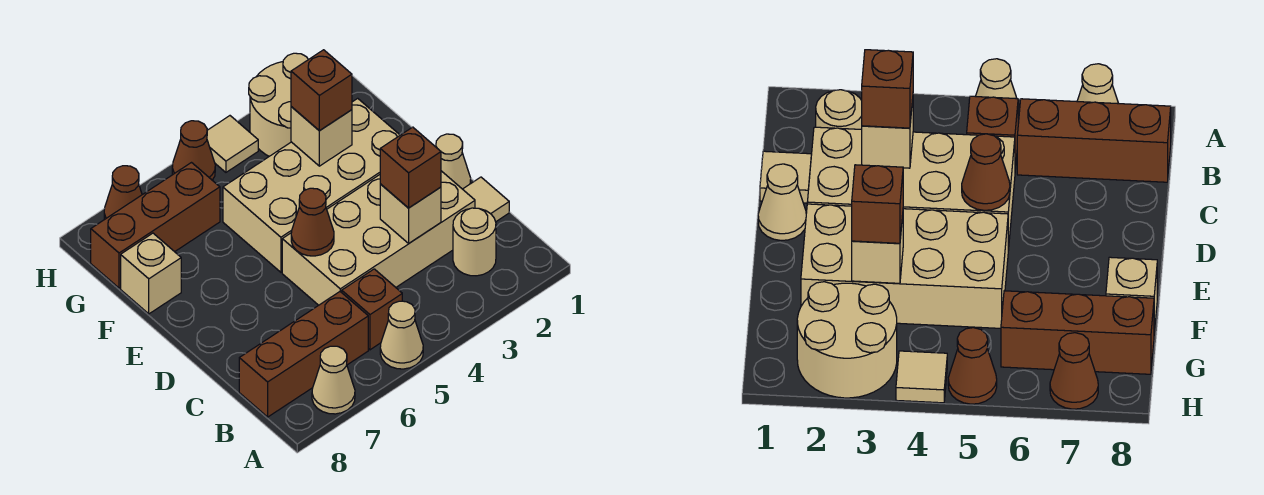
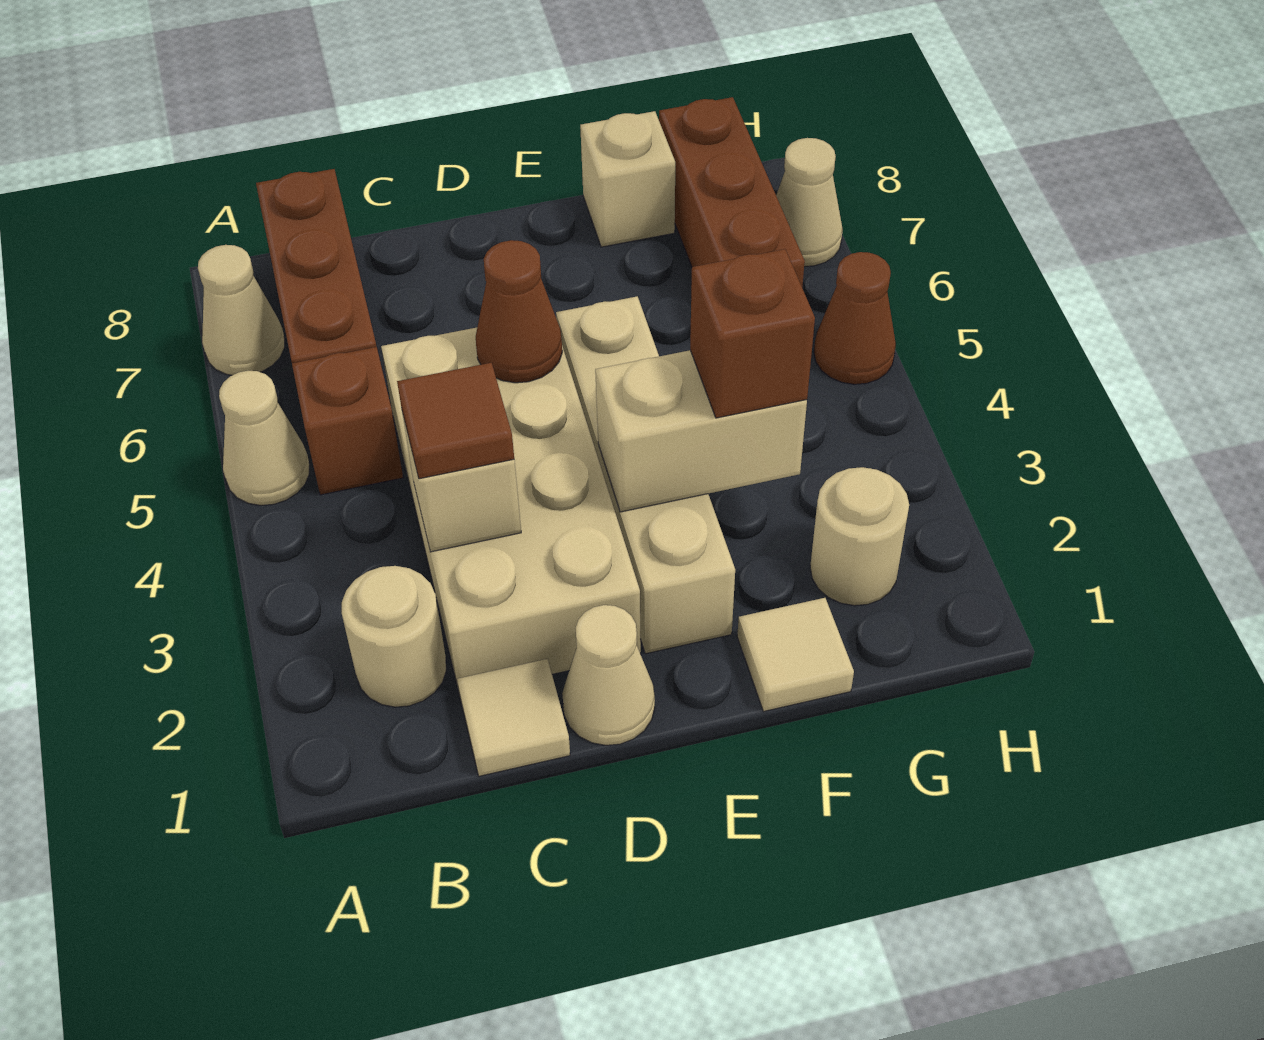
brown brick C3 level 3 -> brown tile C3 level 3
tan brick E2:F5 level 1 -> tan brick E2:E5 level 1
tan brick F3 level 2 -> tan brick E3:F3 level 2
tan round brick G2:H3 level 1 -> tan round brick G2 level 1
tan tile H4 level 1 -> tan tile F1 level 1
brown cone H7 level 1 -> tan cone H7 level 1

